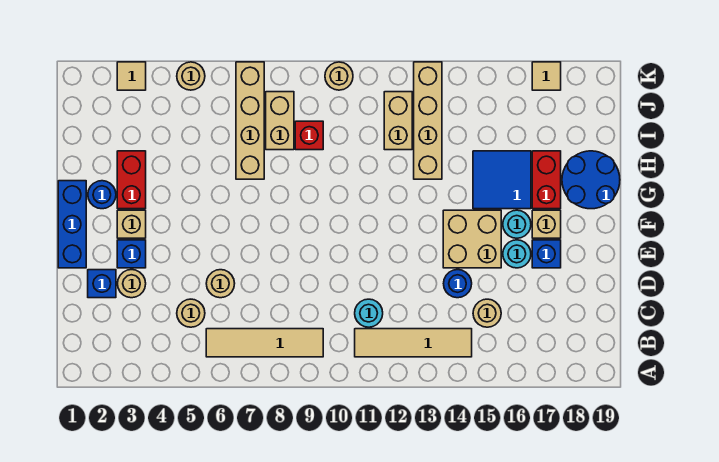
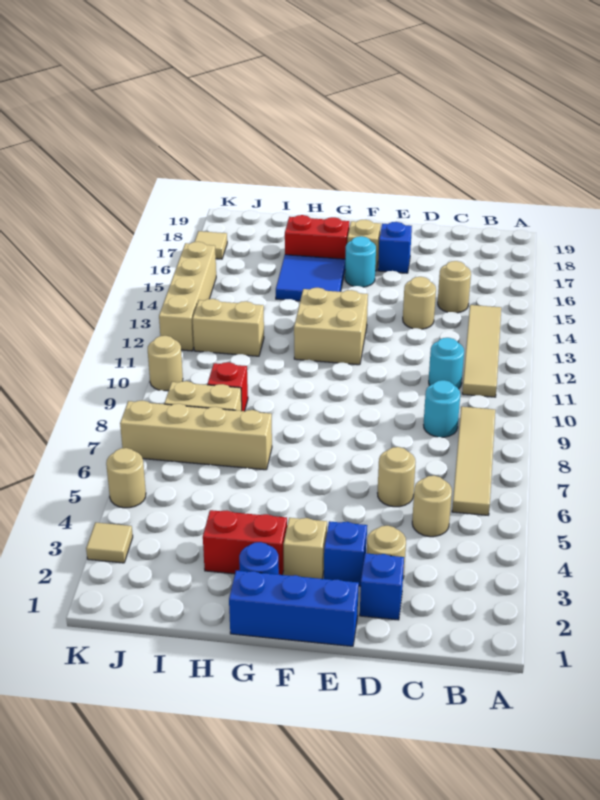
blue round brick D14 level 1 -> tan round brick D14 level 1
tan brick E14:F15 level 1 -> tan brick F12:G13 level 1
cyan round brick E16 level 1 -> cyan round brick C9 level 1
blue round brick G18:H19 level 1 -> none
tan brick H13:K13 level 1 -> tan brick K12:K15 level 1

